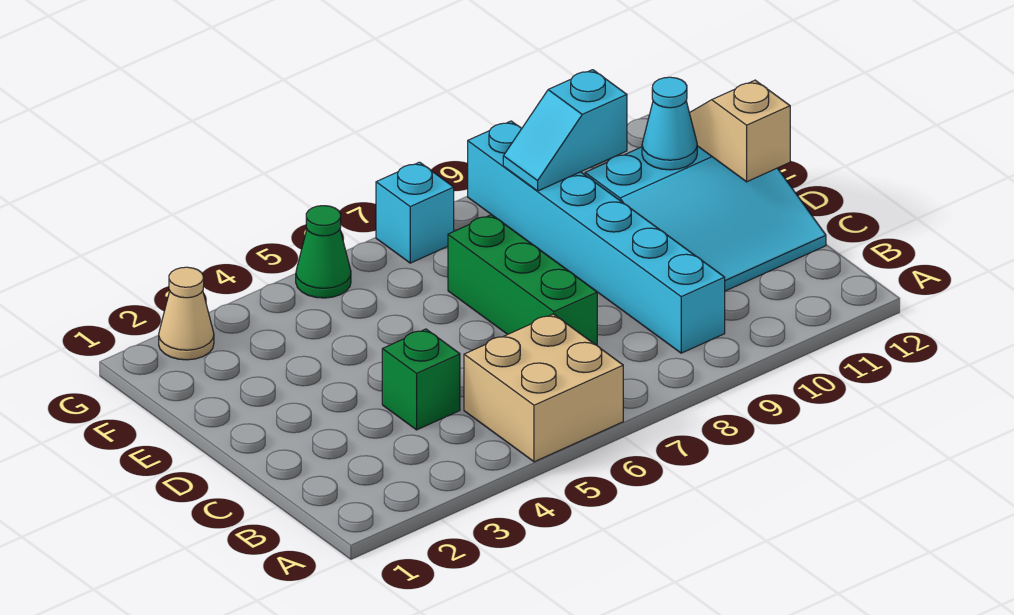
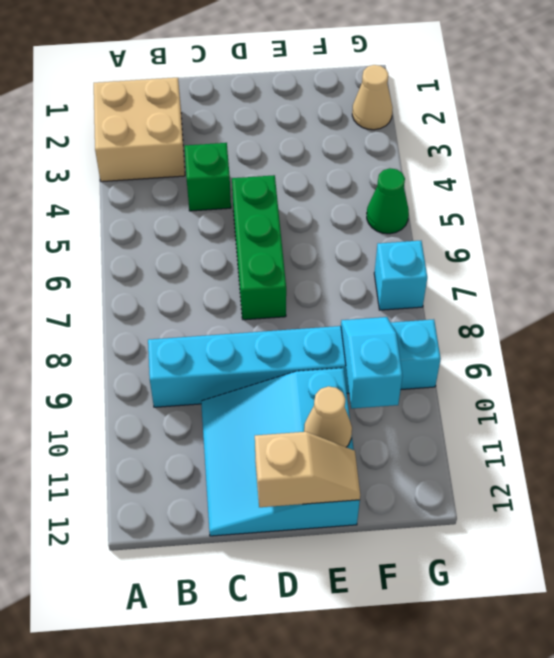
tan brick A5:B6 level 1 -> tan brick A2:B3 level 1
green brick C7:E7 level 1 -> green brick D5:D7 level 1
cyan cone E11 level 2 -> tan cone E11 level 2

